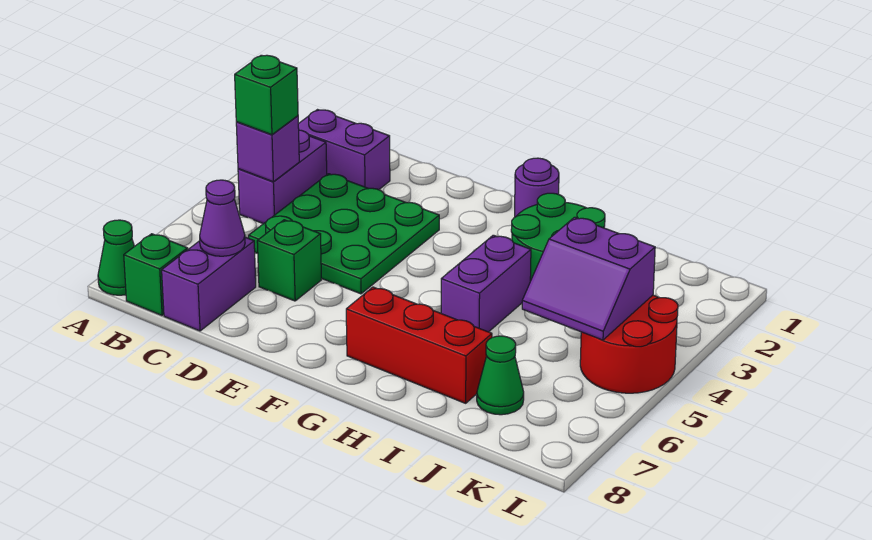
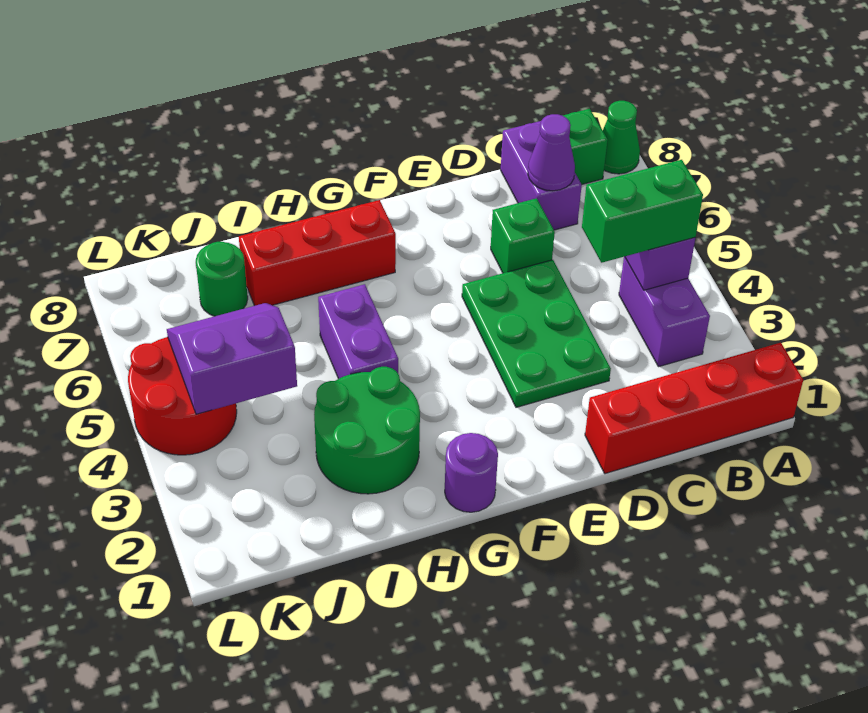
none -> red brick A1:D1 level 1
purple brick B2:C2 level 1 -> none
green brick B4 level 3 -> green brick B4:C4 level 3
green plate C3:E5 level 1 -> green plate D3:E5 level 1
green cone J7 level 1 -> green round brick J7 level 1

